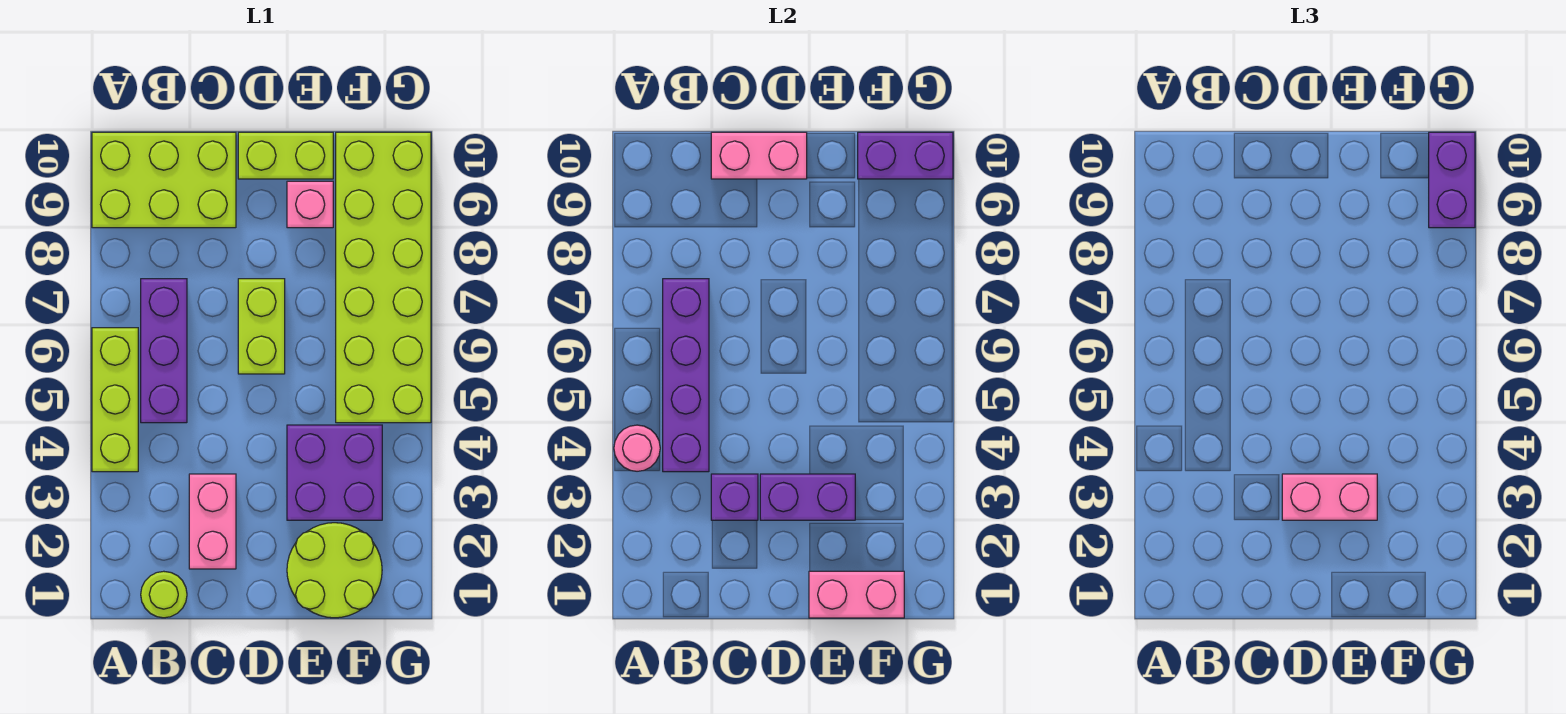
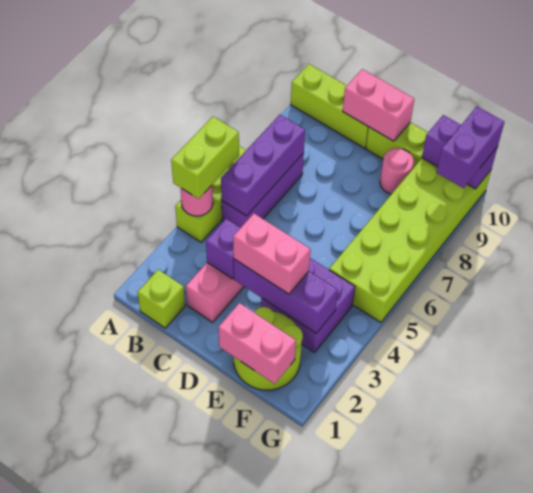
lime brick A9:C10 level 1 -> lime brick A10:C10 level 1
lime round brick B1 level 1 -> lime brick B1 level 1
purple brick B4:B7 level 2 -> purple brick B5:B7 level 2
purple brick D3:E3 level 2 -> purple brick D3:F3 level 2
lime brick D6:D7 level 1 -> lime brick A4:A5 level 3
pink brick E9 level 1 -> pink round brick E9 level 1

